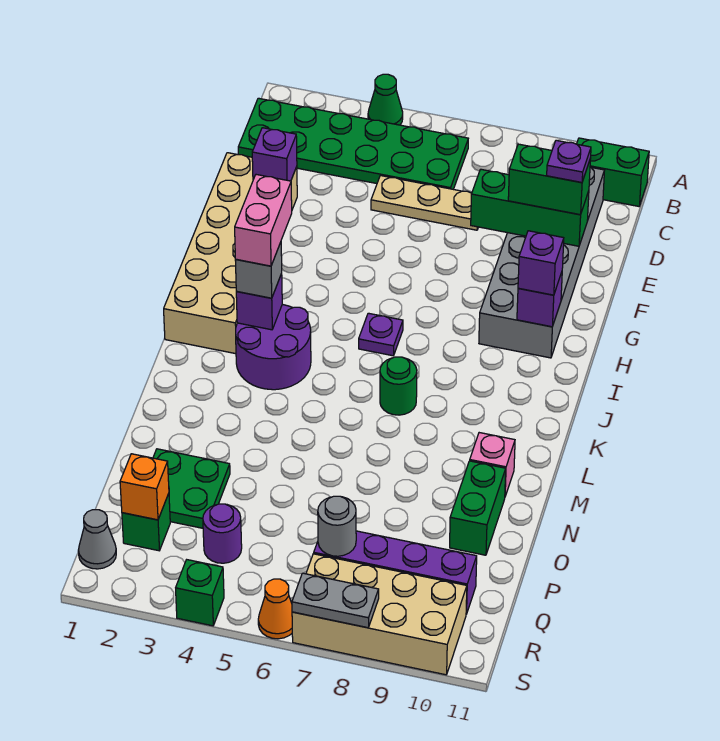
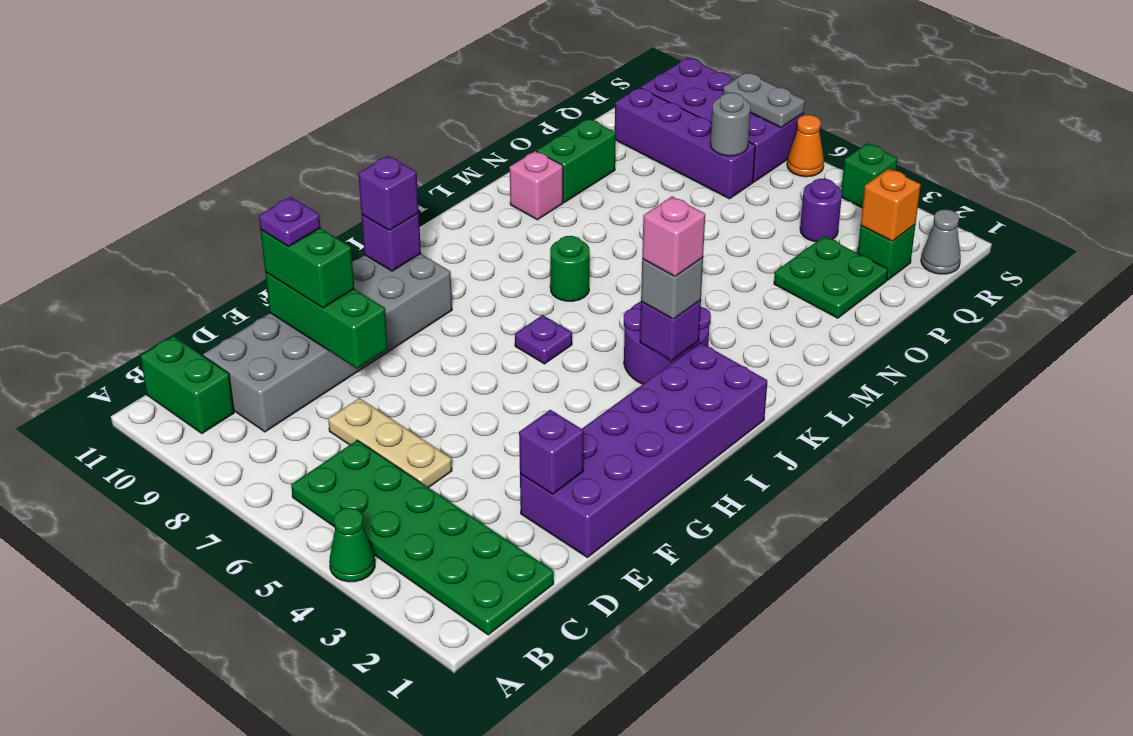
tan brick E1:J2 level 1 -> purple brick E1:J2 level 1
pink brick I3:J3 level 4 -> pink brick J3 level 4
tan brick R7:S10 level 1 -> purple brick R7:S10 level 1

